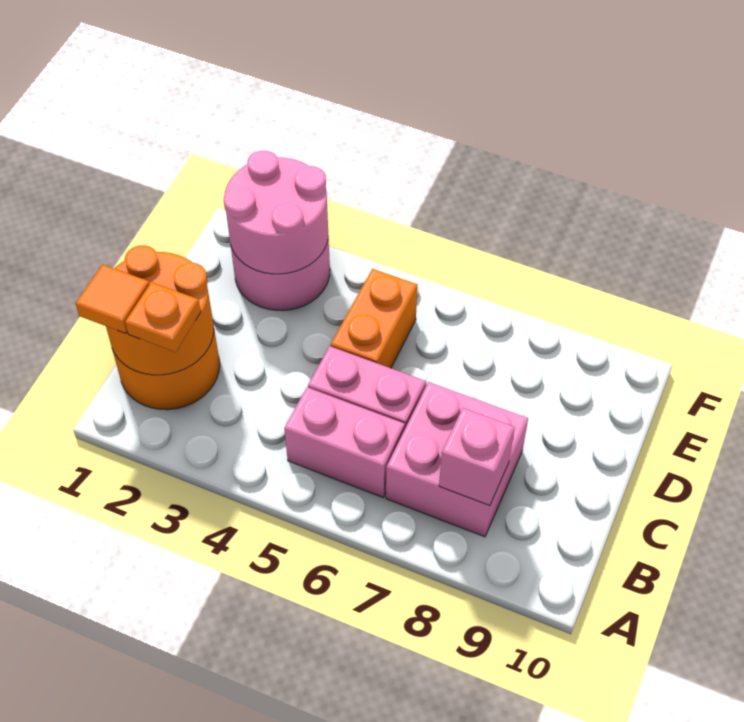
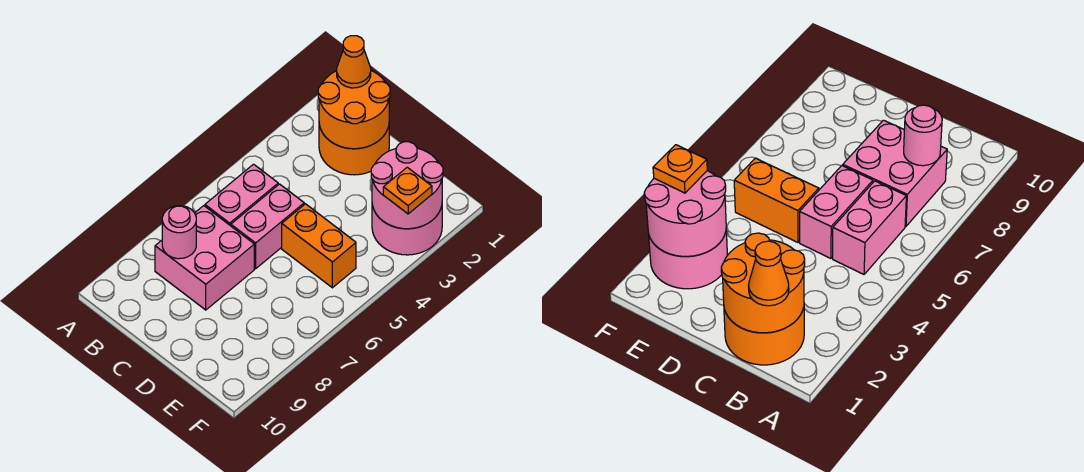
orange tile B1 level 3 -> orange cone B1 level 3
orange plate B2 level 3 -> orange plate F3 level 3
pink brick B8 level 2 -> pink round brick B8 level 2

